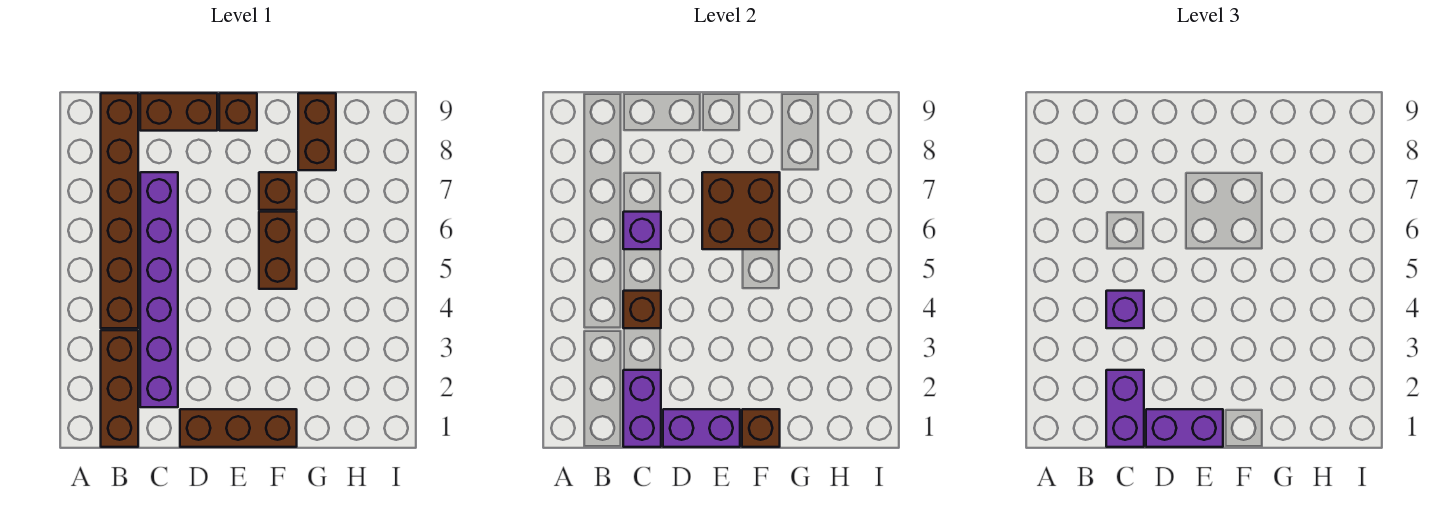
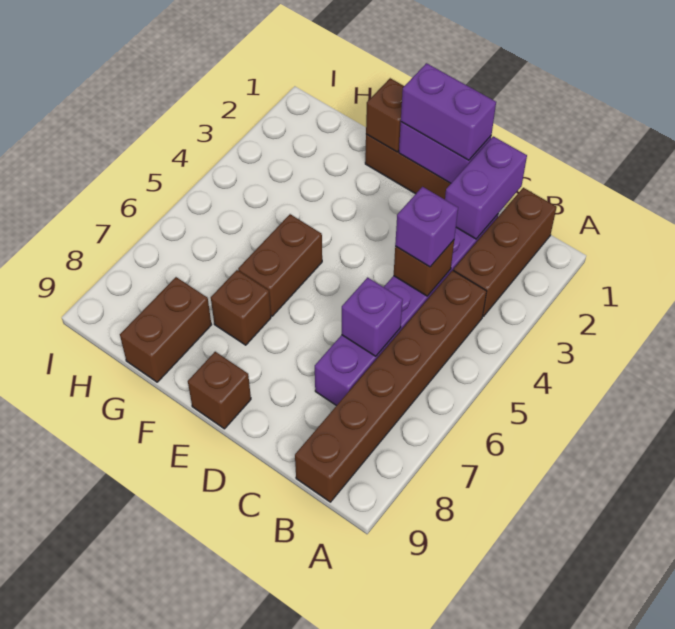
purple brick C1:C2 level 3 -> none
brown brick C9:D9 level 1 -> none
brown brick E6:F7 level 2 -> none

